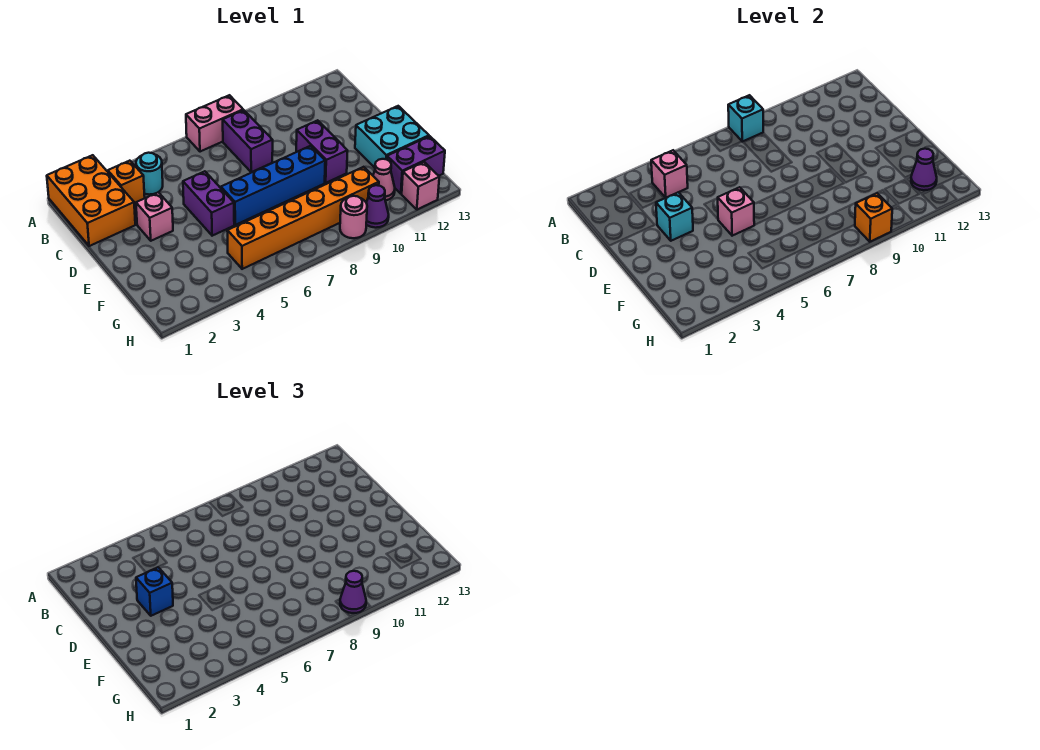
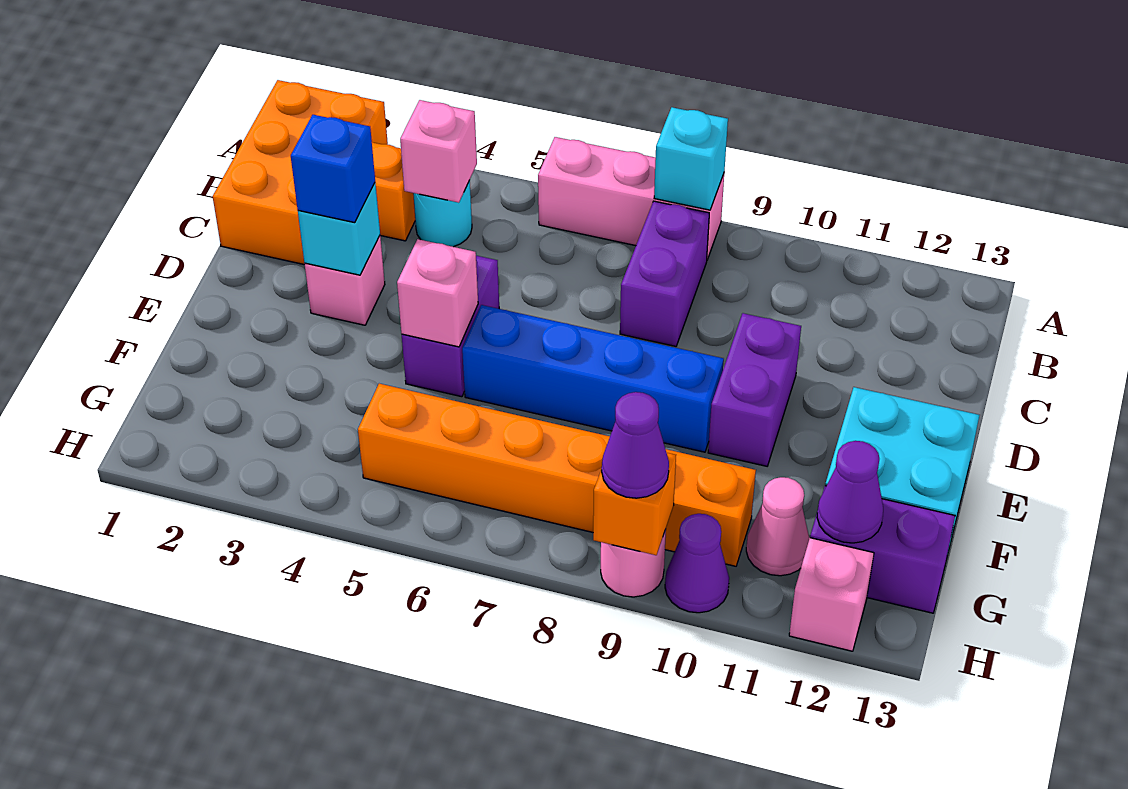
pink brick A7:A8 level 1 -> pink brick A6:A8 level 1

